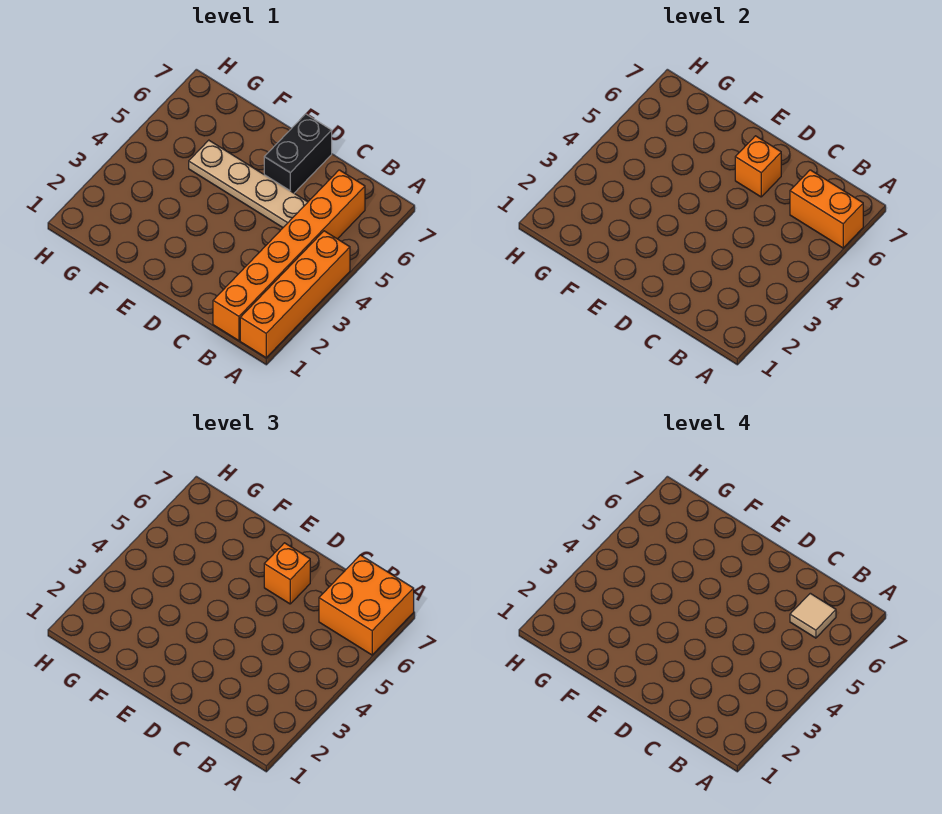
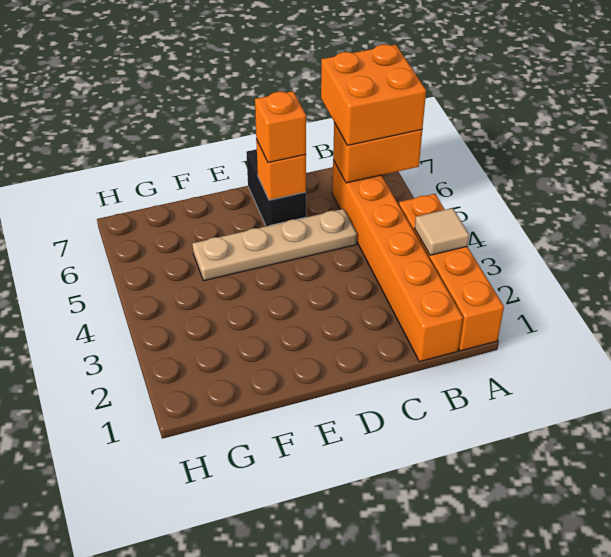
tan tile B6 level 4 -> tan tile A3 level 2

